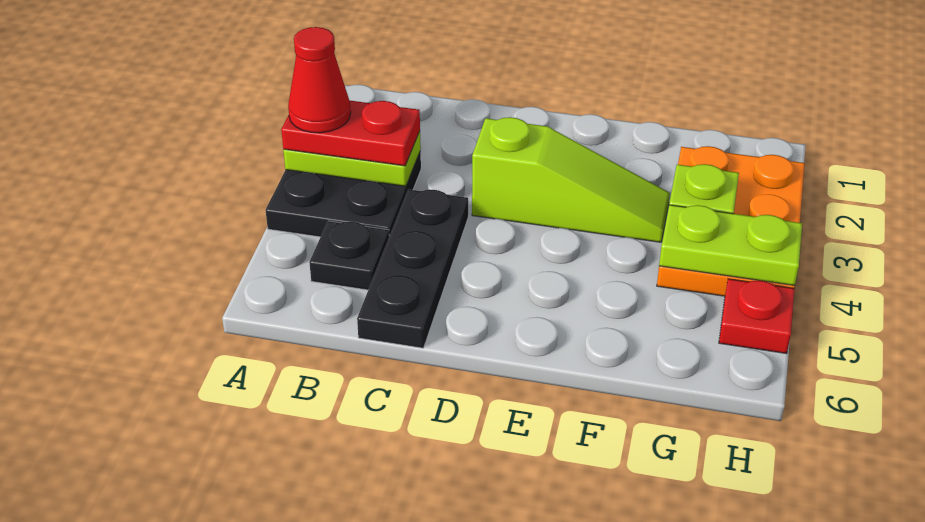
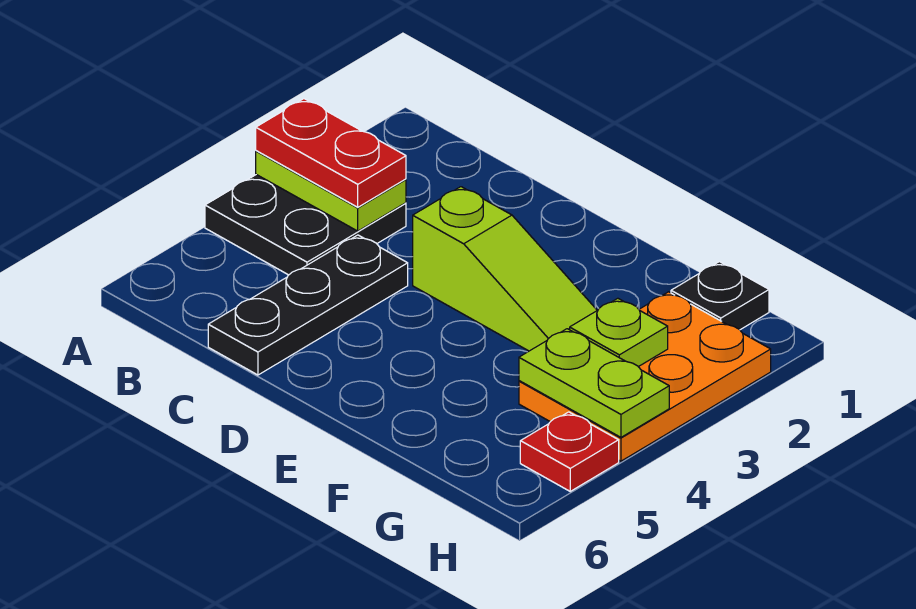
red cone A3 level 4 -> none
black plate B5 level 1 -> black plate G1 level 1

